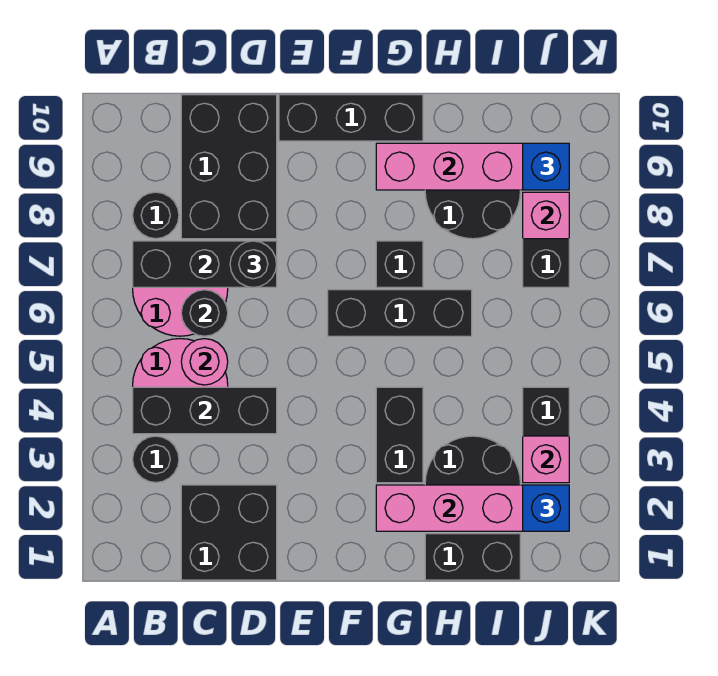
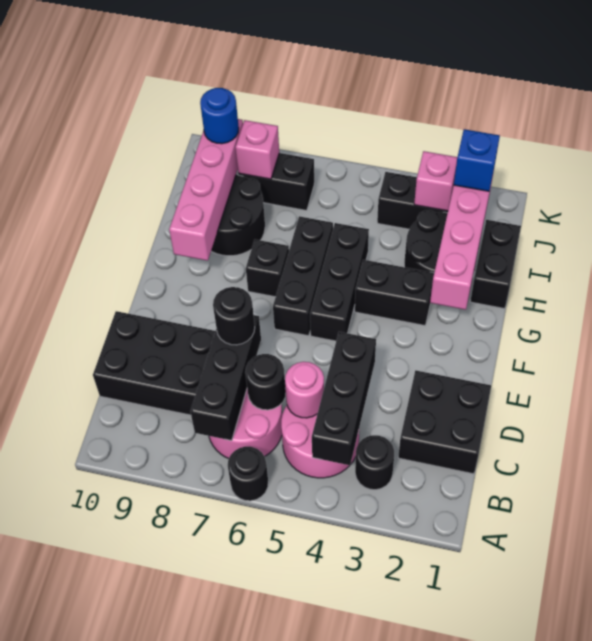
black round brick B8 level 1 -> black round brick A6 level 1
black brick E10:G10 level 1 -> black brick F5:H5 level 1
blue brick J9 level 3 -> blue round brick J9 level 3

